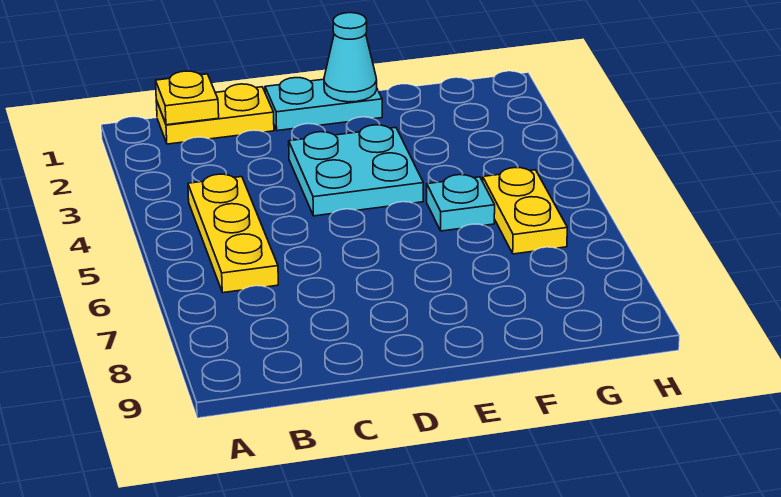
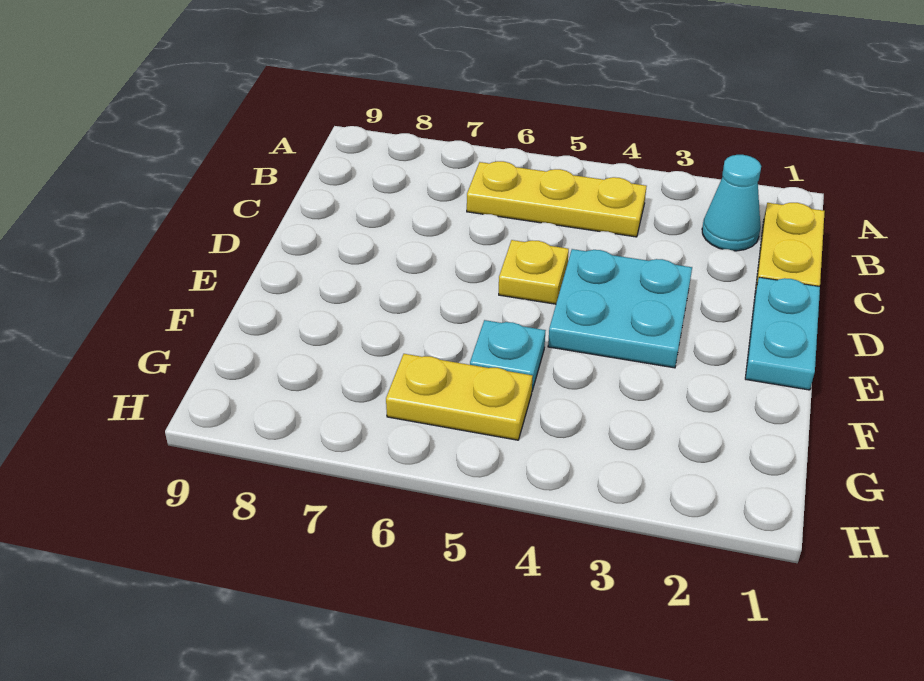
yellow plate B1 level 2 -> yellow plate D5 level 1
cyan cone E1 level 2 -> cyan cone B2 level 1

